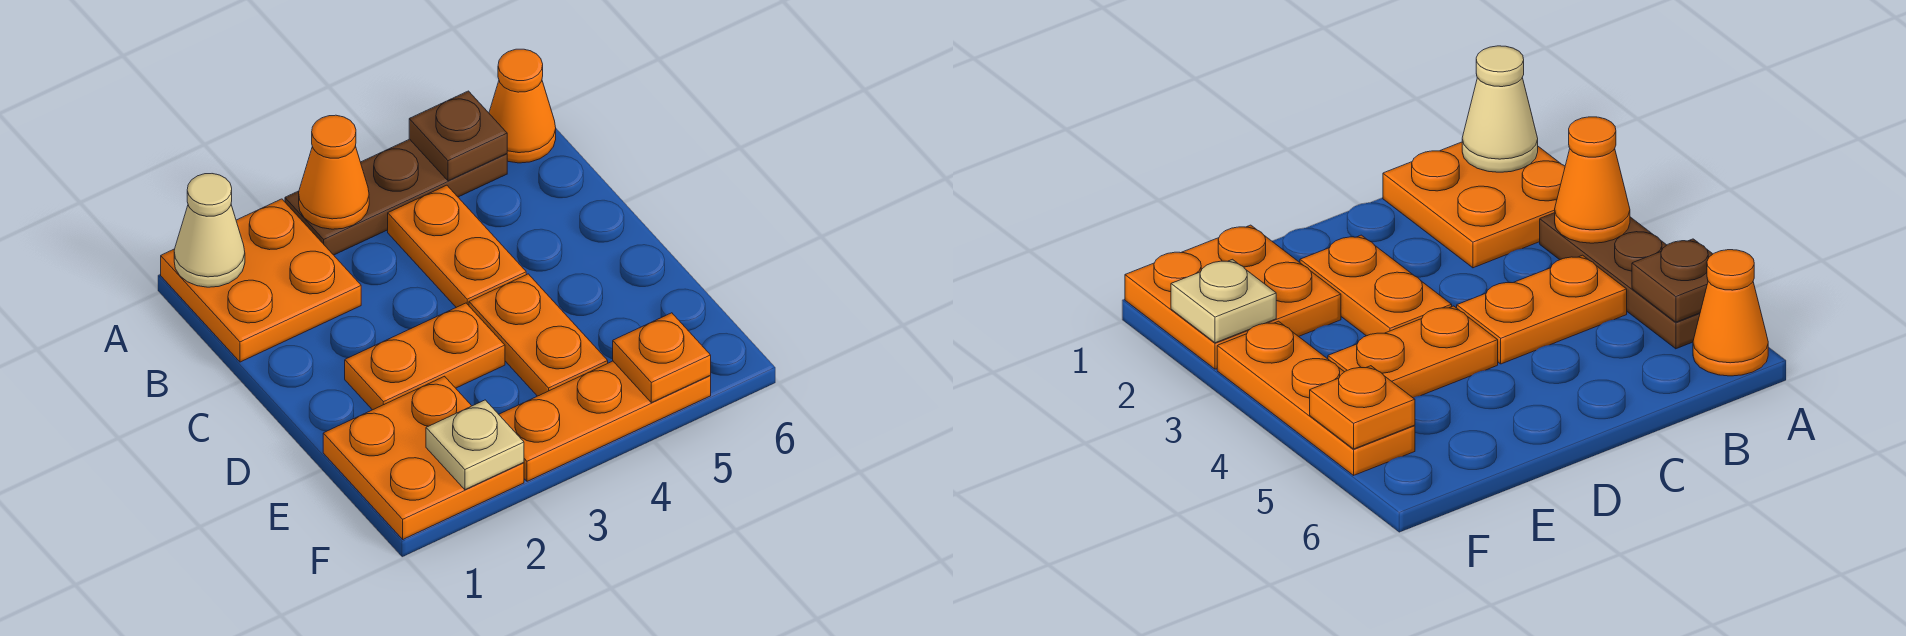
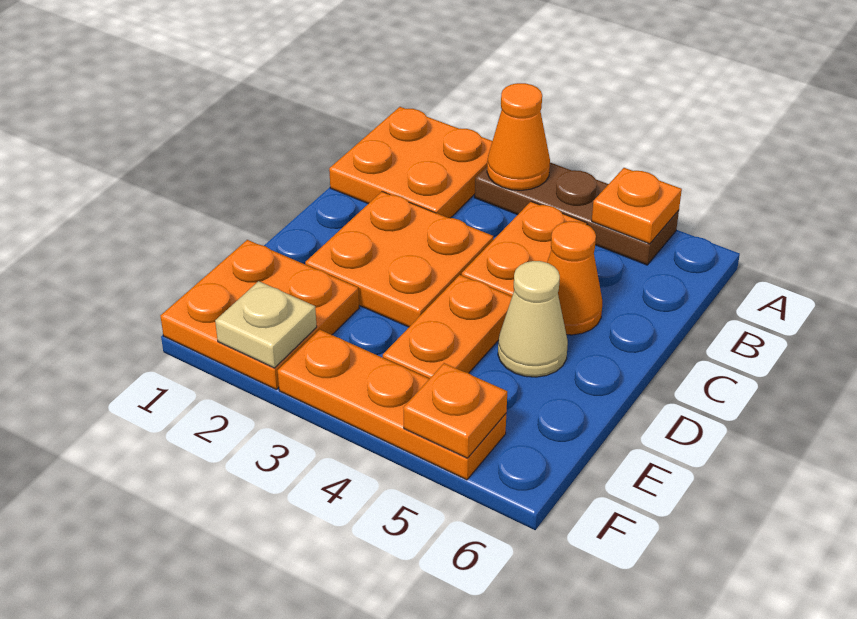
tan cone A1 level 2 -> tan cone D5 level 1
brown plate A5 level 2 -> orange plate A5 level 2
orange cone A6 level 1 -> orange cone C5 level 1
orange plate D2:D3 level 1 -> orange plate C2:D3 level 1

